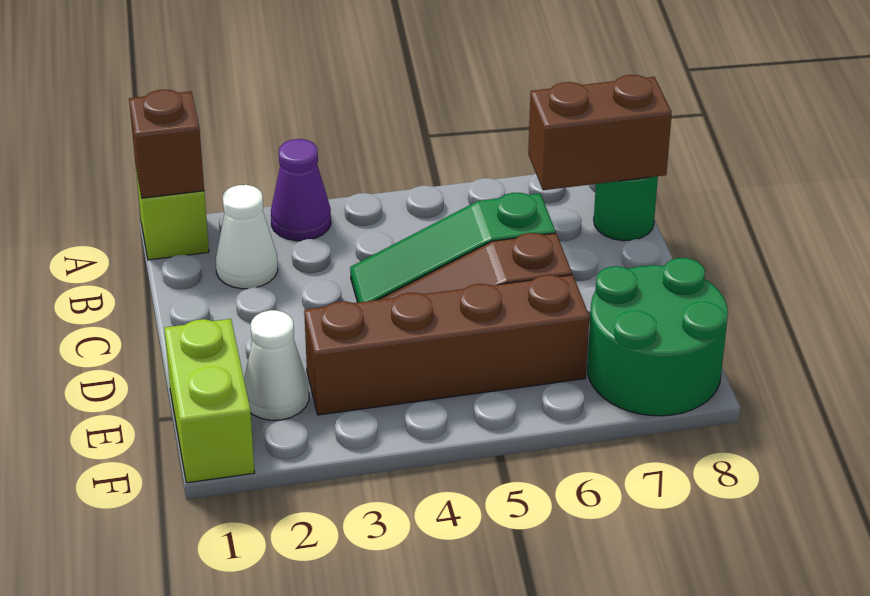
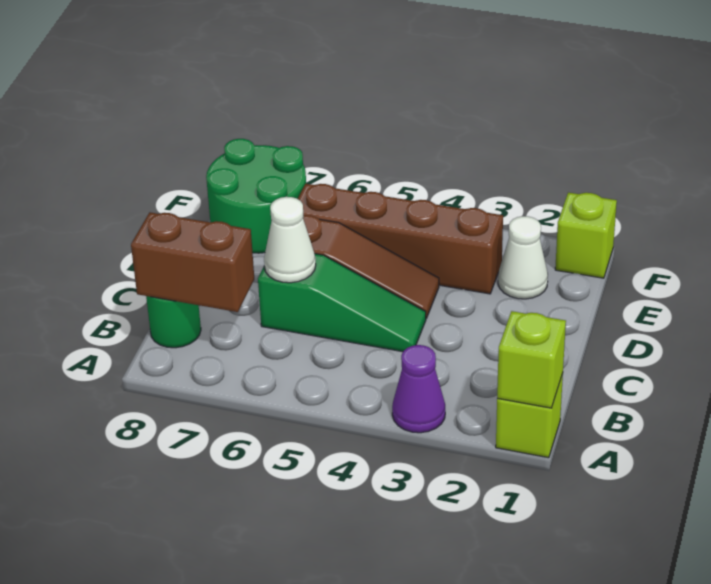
brown brick A1 level 2 -> lime brick A1 level 2
white cone B2 level 1 -> white cone C6 level 2
lime brick E1:F1 level 1 -> lime brick F1 level 1

